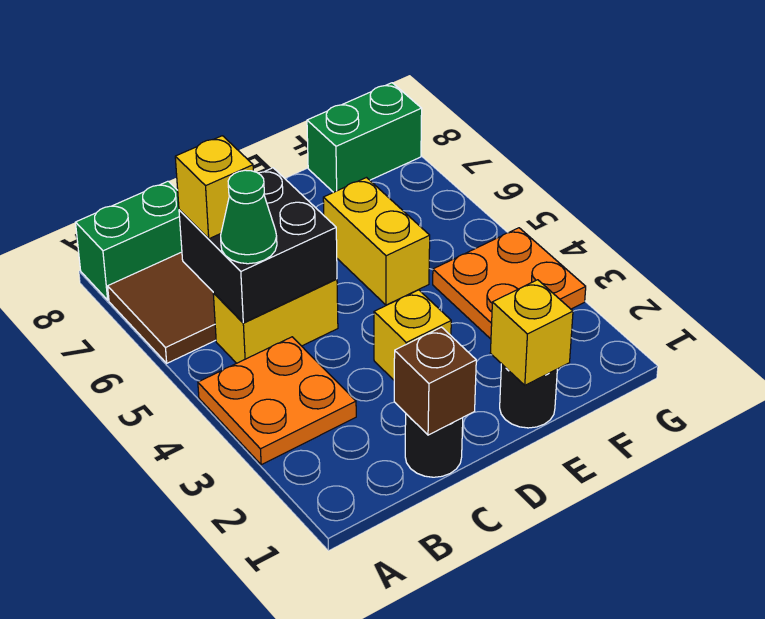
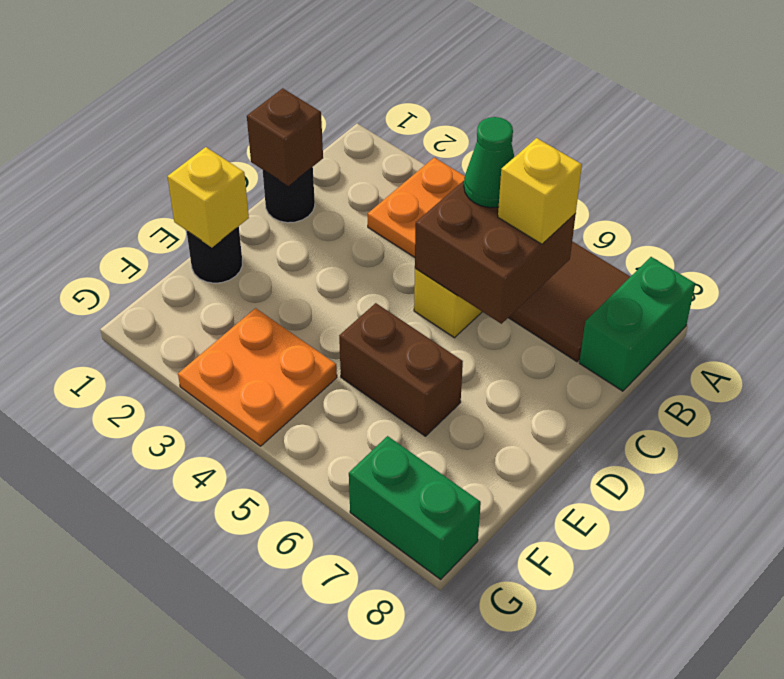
black brick B5:C6 level 2 -> brown brick B5:C6 level 2
yellow brick D3 level 1 -> none
yellow brick E5:E6 level 1 -> brown brick E5:E6 level 1
green brick F8:G8 level 1 -> green brick G7:G8 level 1

